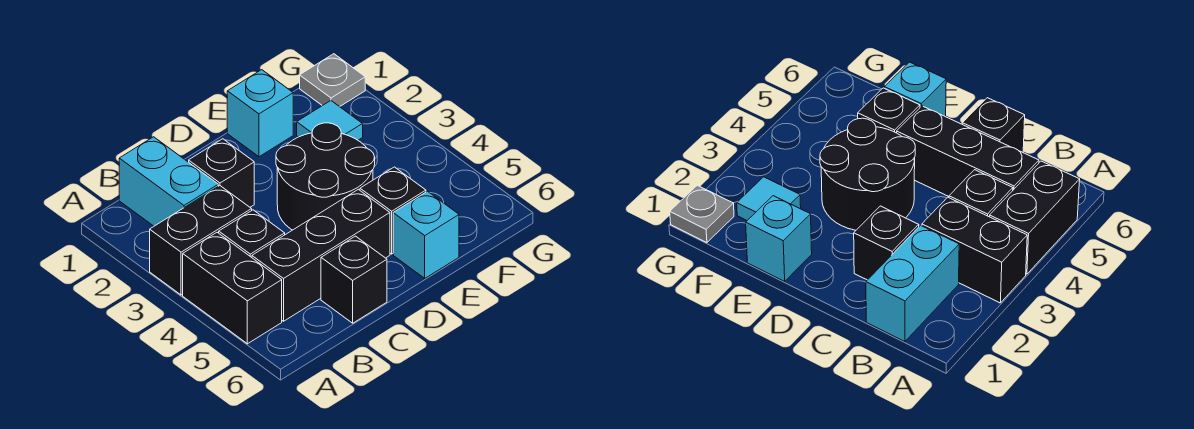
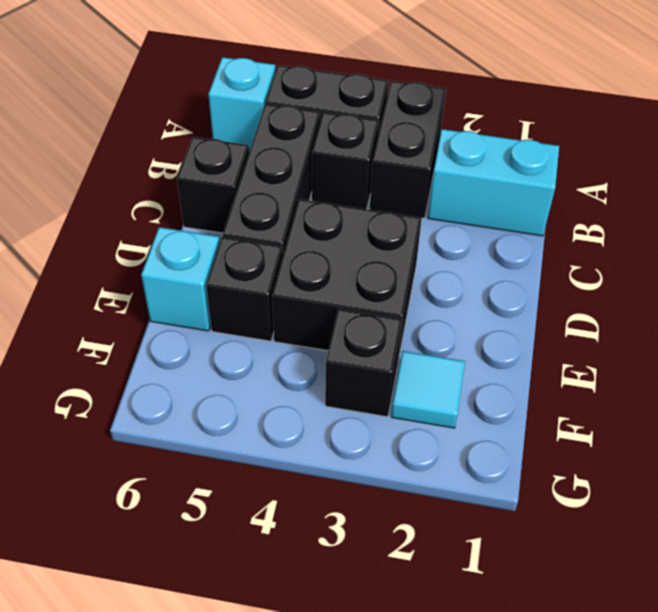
black brick C2 level 1 -> black brick F3 level 1
black round brick D3:E4 level 1 -> black brick D3:E4 level 1
cyan brick E1 level 1 -> cyan brick A6 level 1
grey plate G1 level 1 -> none

